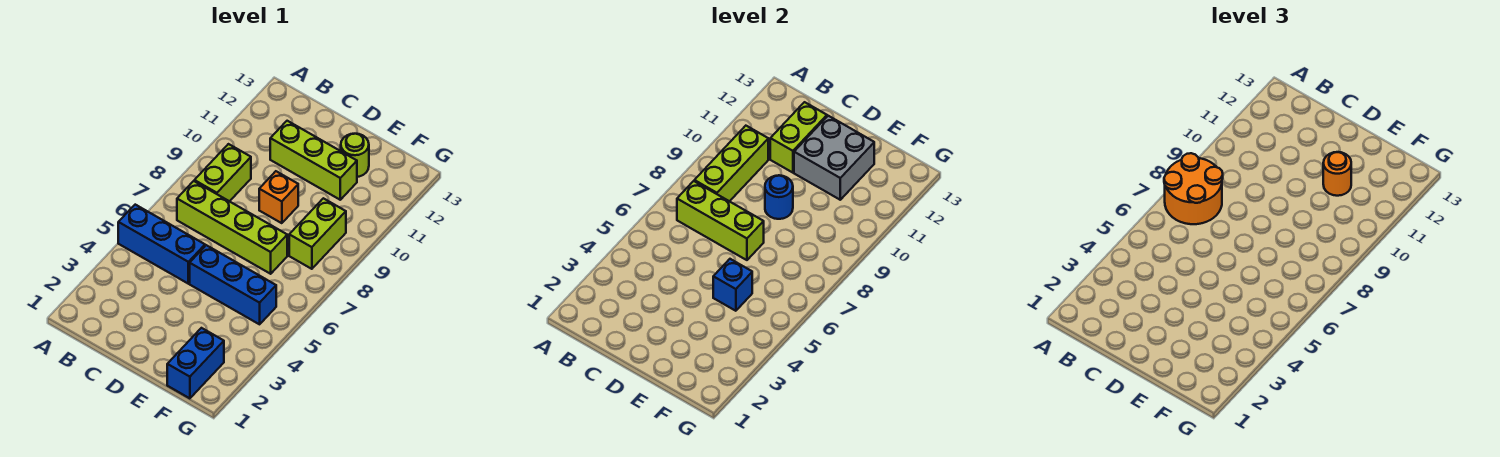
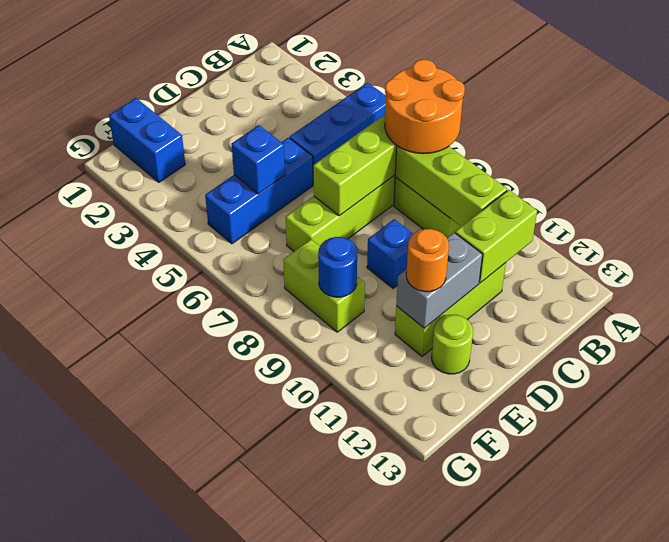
lime brick C11:C12 level 2 -> lime brick B11:C11 level 2
orange brick D9 level 1 -> blue brick D9 level 1
blue round brick D9 level 2 -> blue round brick F9 level 2
grey brick D11:E12 level 2 -> grey brick D11:E11 level 2

